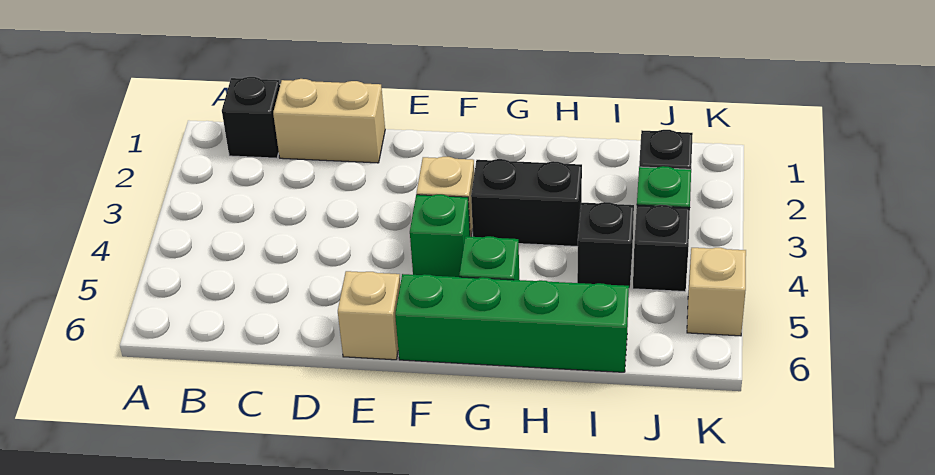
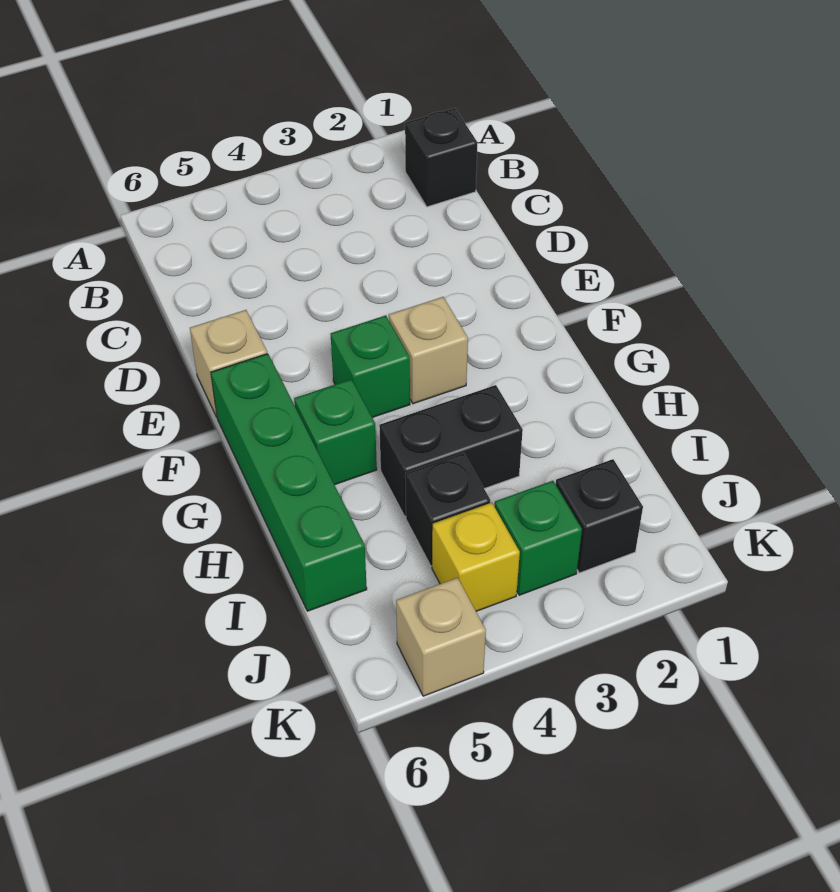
tan brick C1:D1 level 1 -> none
black brick G3:H3 level 1 -> black brick H3:H4 level 1
black brick J4 level 1 -> yellow brick J4 level 1

